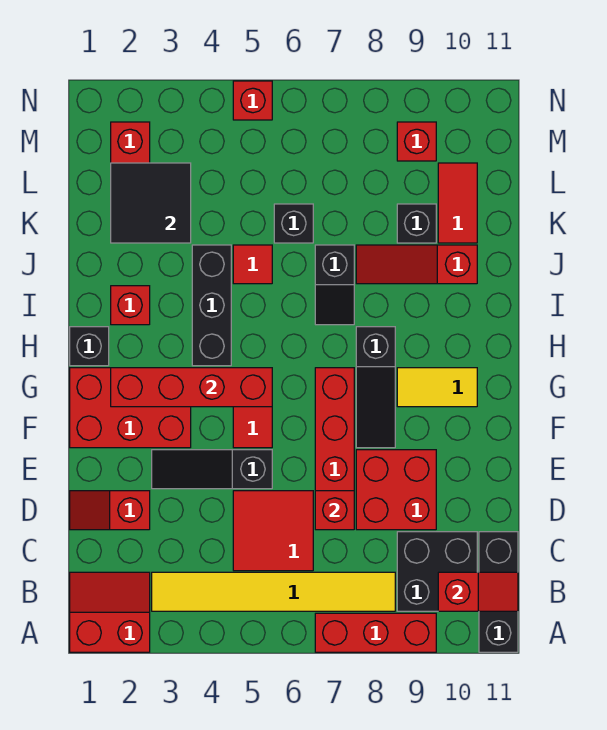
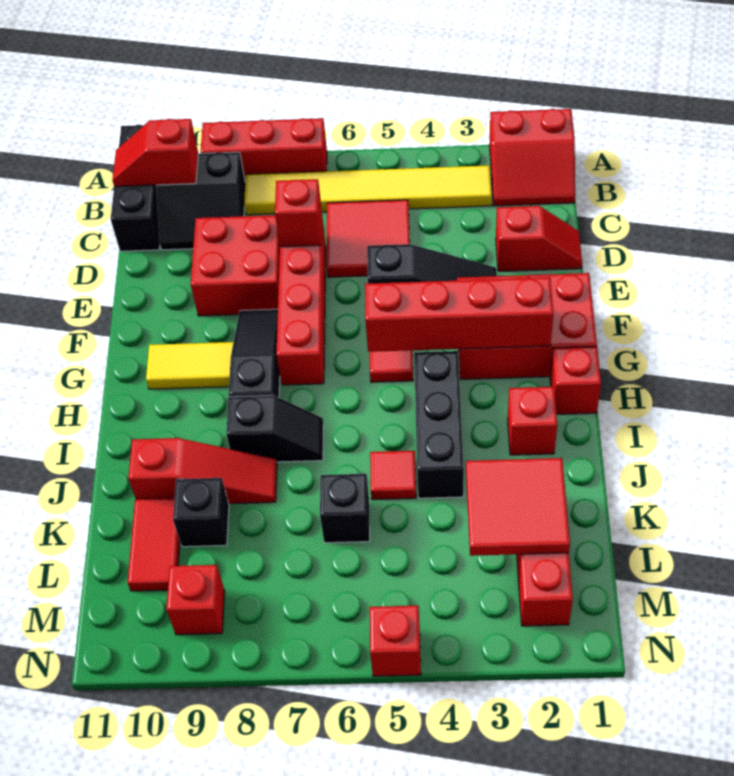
black brick B9:C10 level 1 -> black slope B9:C10 level 1 top B
black brick H1 level 1 -> red brick H1 level 1
black slope I7:J7 level 1 top J -> black slope I7:I8 level 1 top 8
black tile K2:L3 level 2 -> red tile K2:L3 level 2

